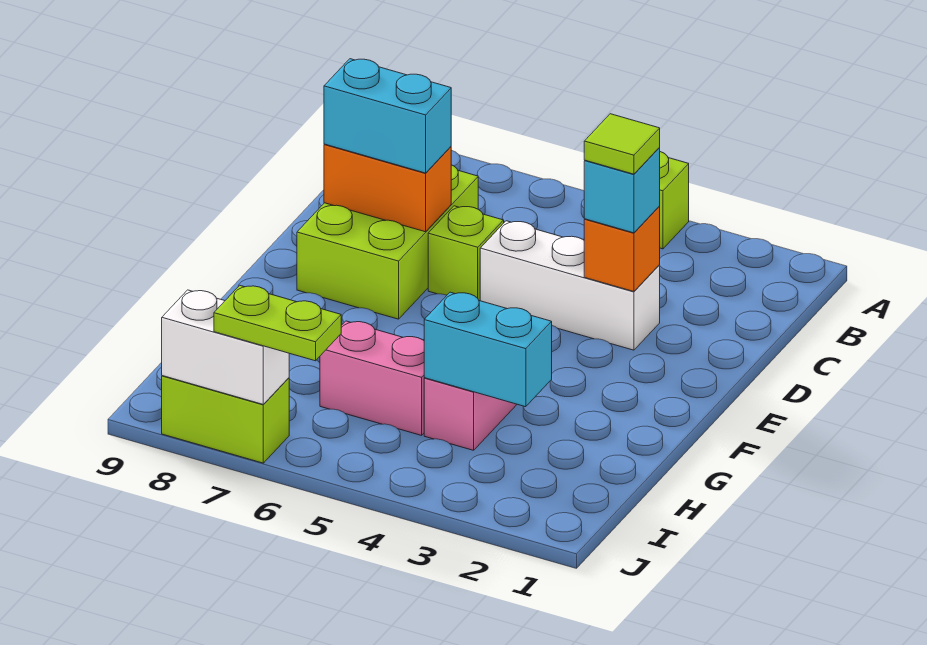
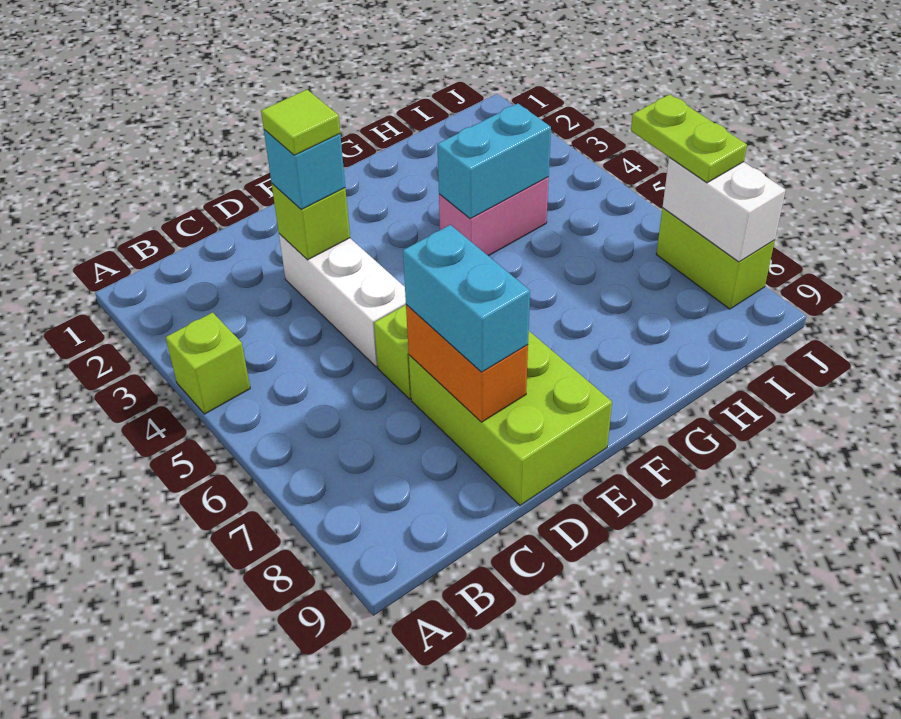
lime brick C7:E8 level 1 -> lime brick D7:E9 level 1
orange brick D3 level 2 -> lime brick D3 level 2
cyan brick H3:H4 level 2 -> cyan brick G4:H4 level 2
pink brick H5:H6 level 1 -> none

